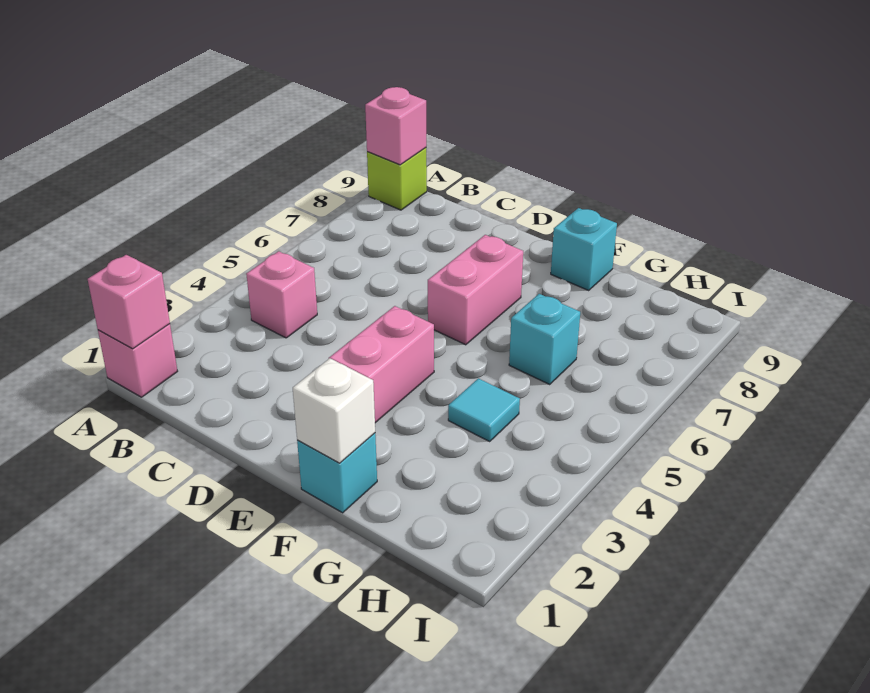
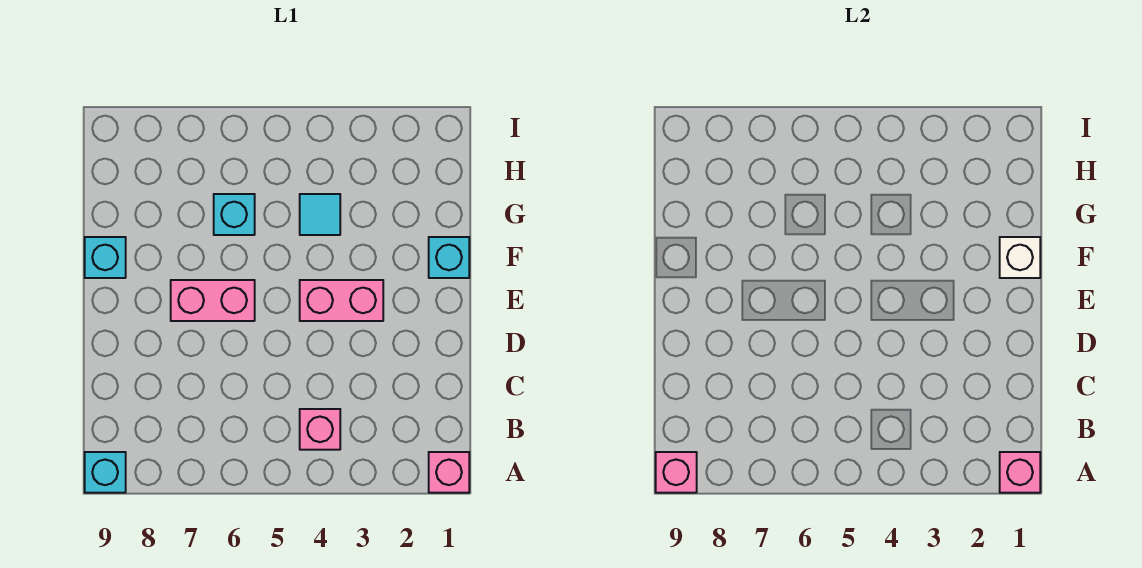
lime brick A9 level 1 -> cyan brick A9 level 1

